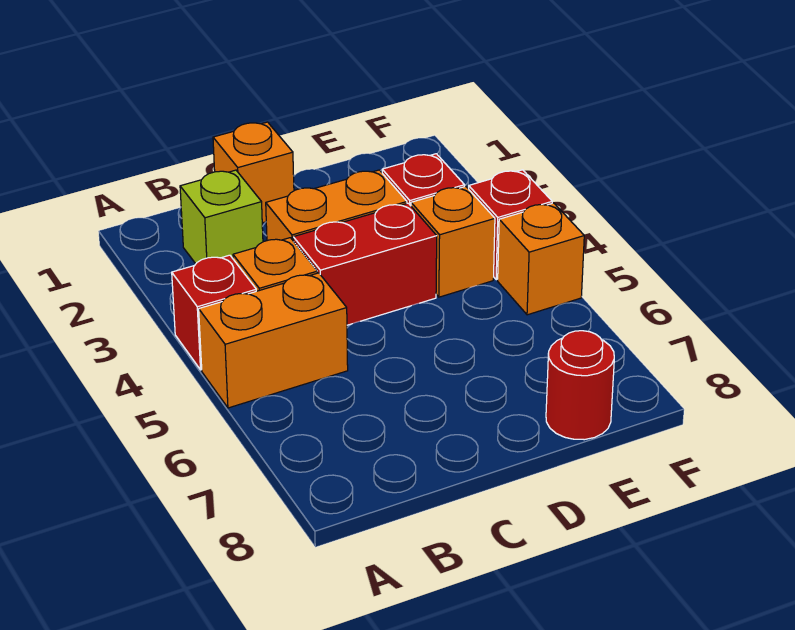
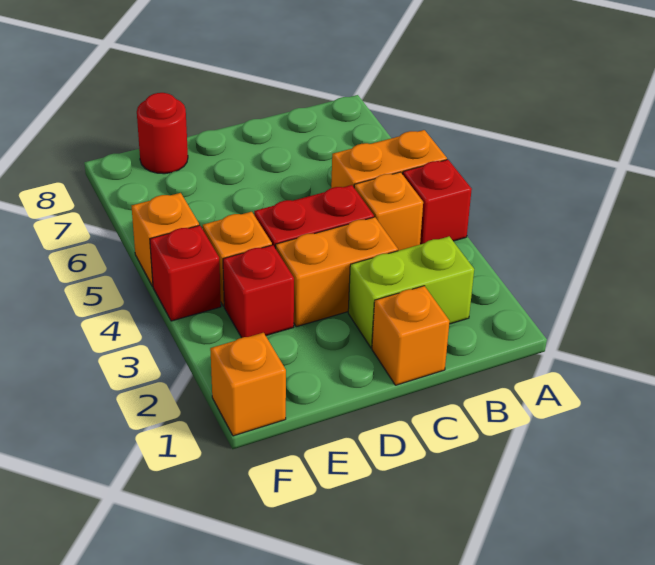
lime brick B2 level 1 -> lime brick B2:C2 level 1
none -> orange brick F1 level 1

